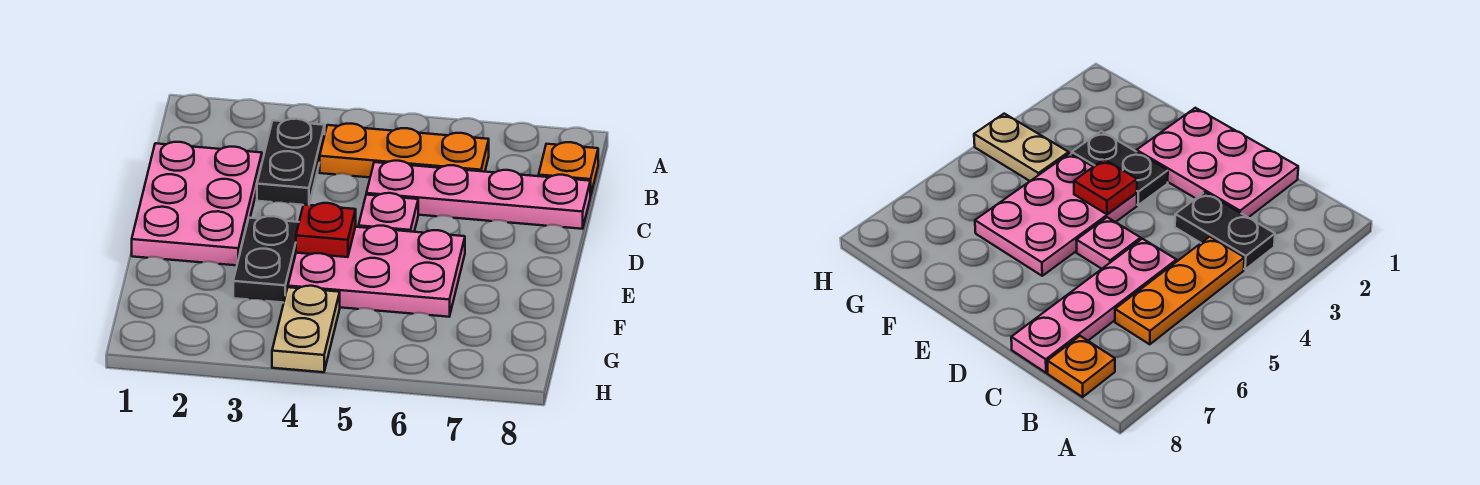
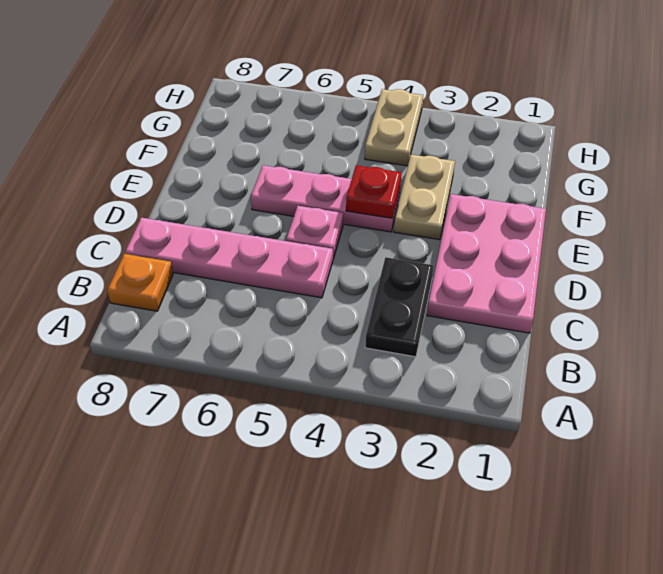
orange plate B4:B6 level 1 -> none
black plate E3:F3 level 1 -> tan plate E3:F3 level 1
pink plate E4:F6 level 1 -> pink plate E4:E6 level 1

